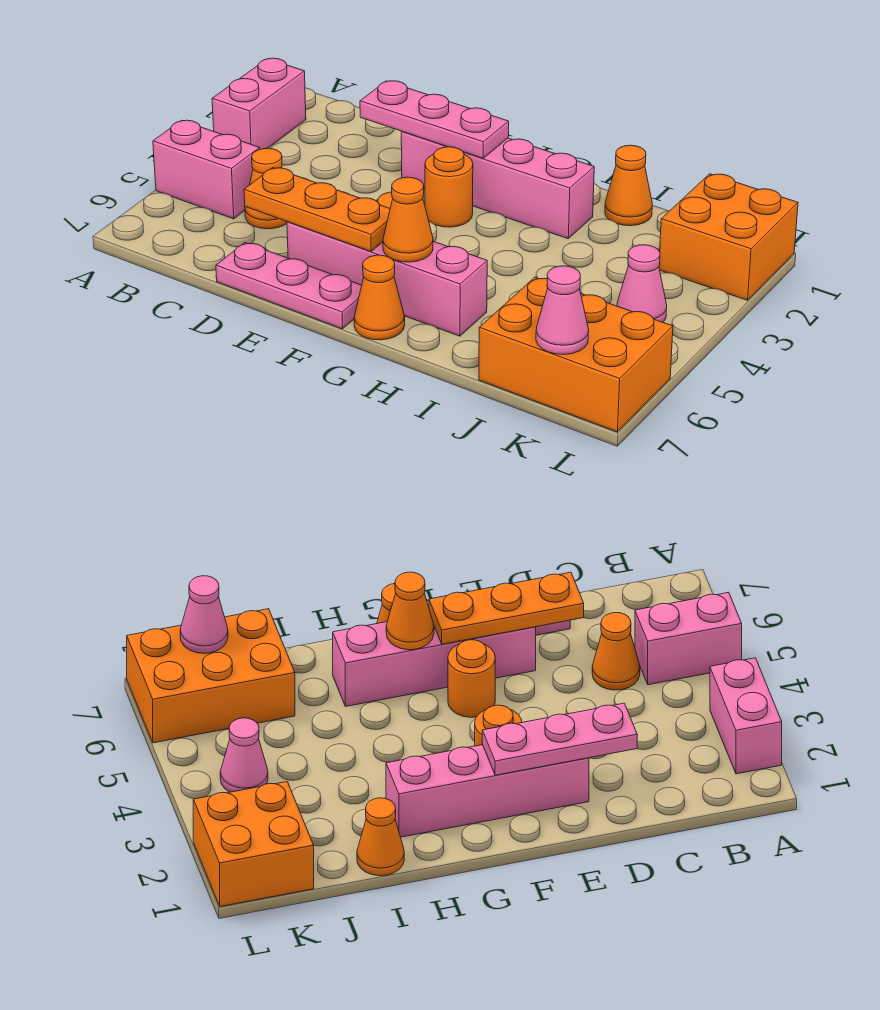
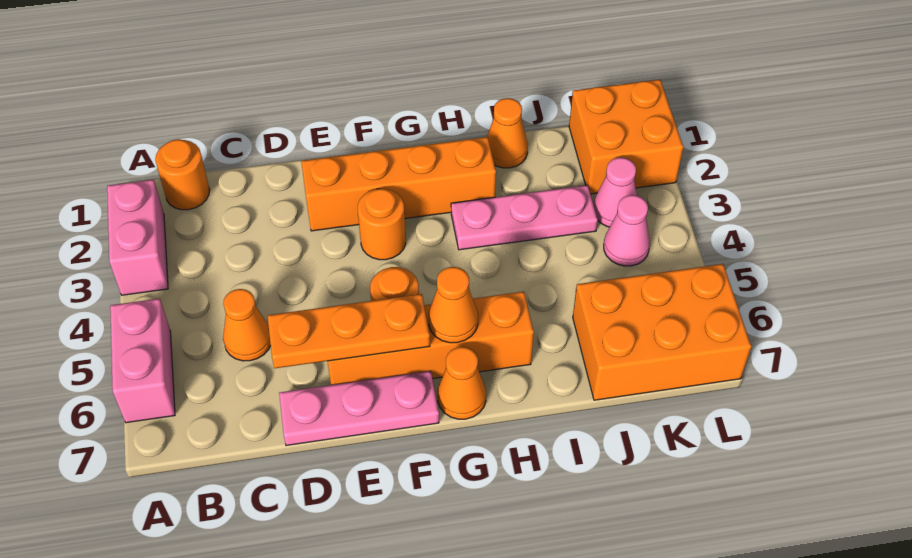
pink brick A5:B5 level 1 -> pink brick A5:A6 level 1
none -> orange round brick B1 level 1
pink plate D2:F2 level 2 -> pink plate H3:J3 level 1
pink brick E2:H2 level 1 -> orange brick E2:H2 level 1
pink brick E6:H6 level 1 -> orange brick E6:H6 level 1
pink cone K7 level 2 -> pink cone K3 level 1

